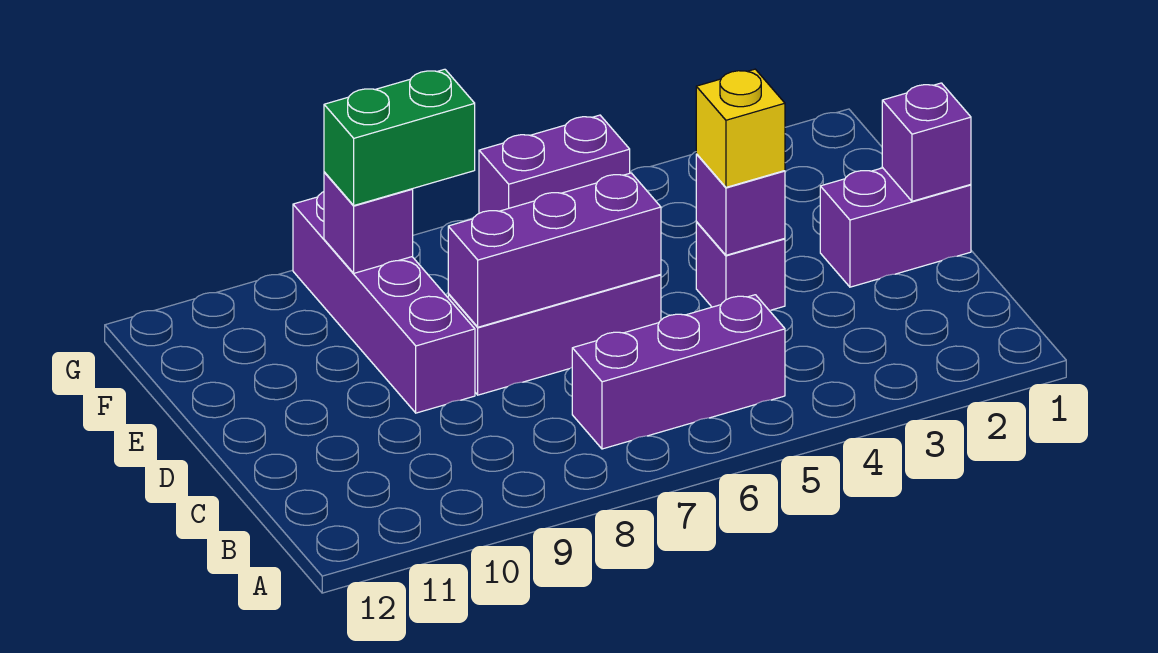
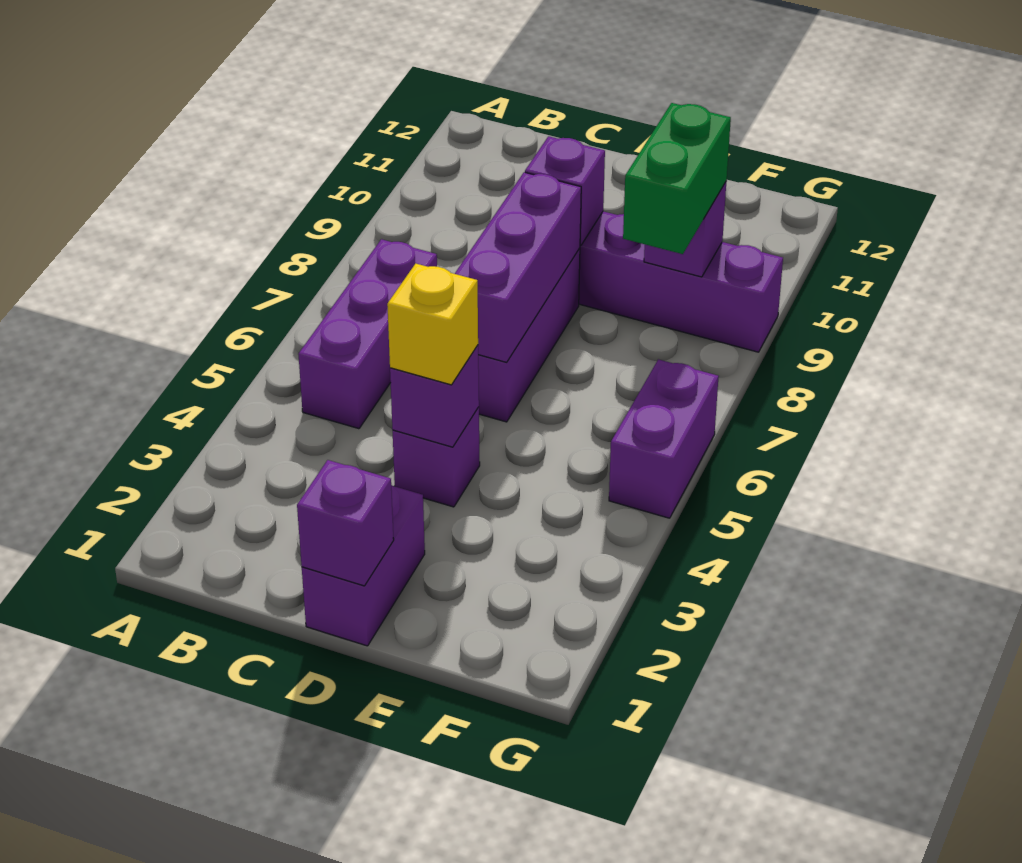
none -> purple brick D9 level 2

